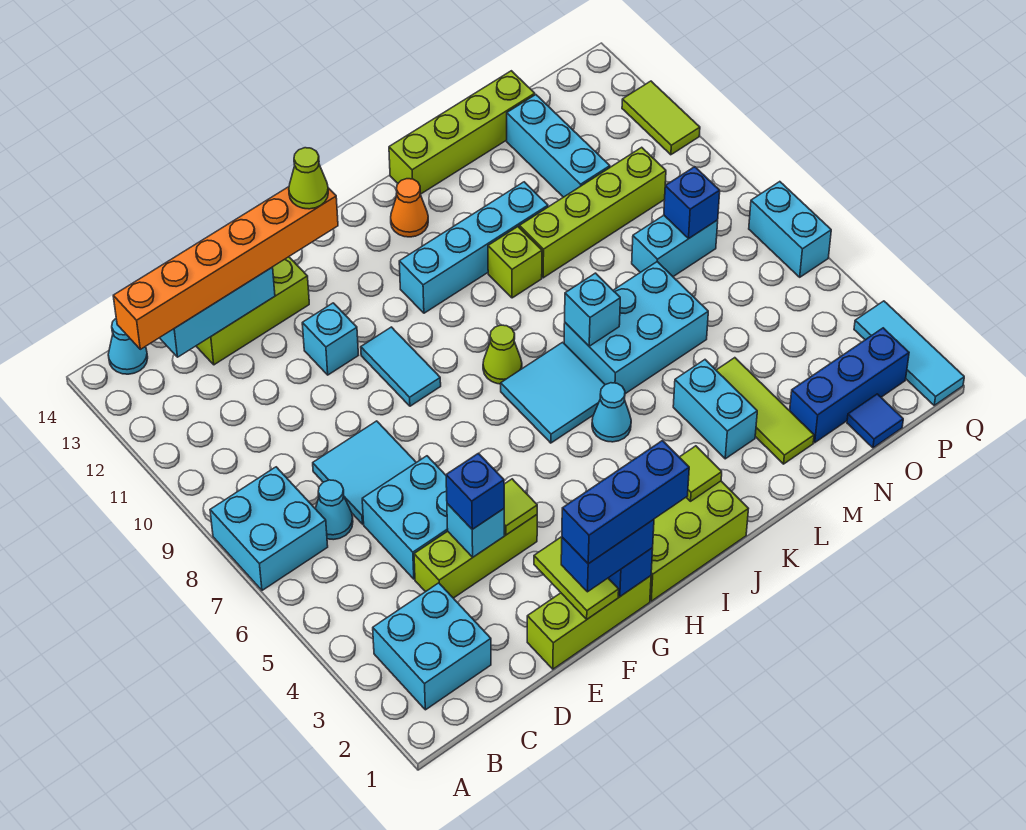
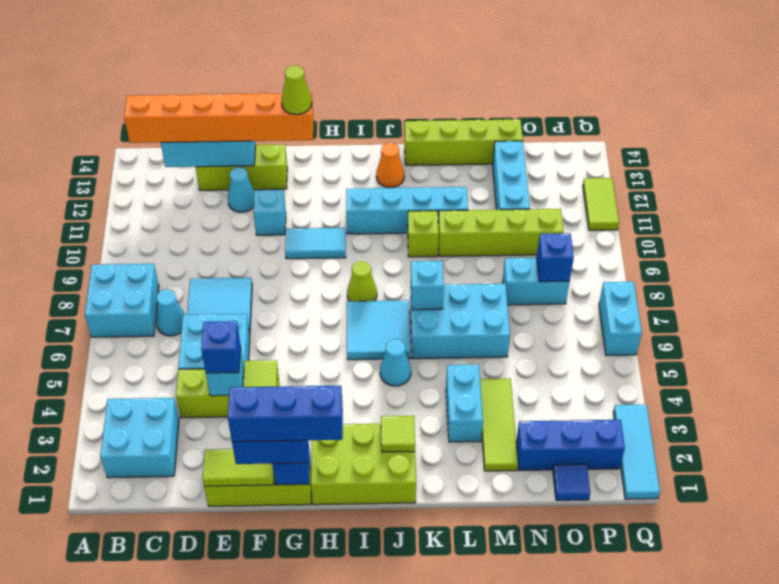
cyan cone B14 level 1 -> cyan cone E12 level 1
lime tile F1:F2 level 2 -> lime tile E1:F1 level 2
cyan tile G9:G10 level 1 -> cyan tile G10:H10 level 1

